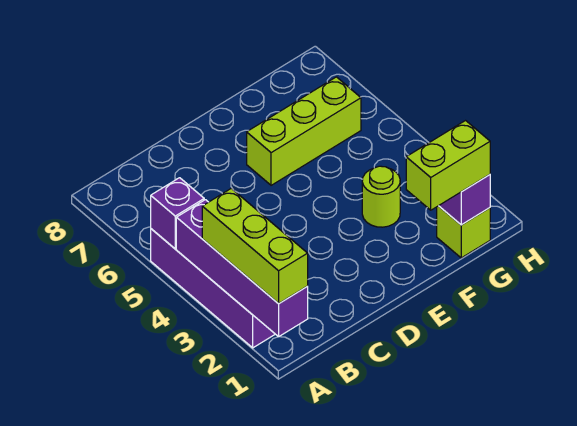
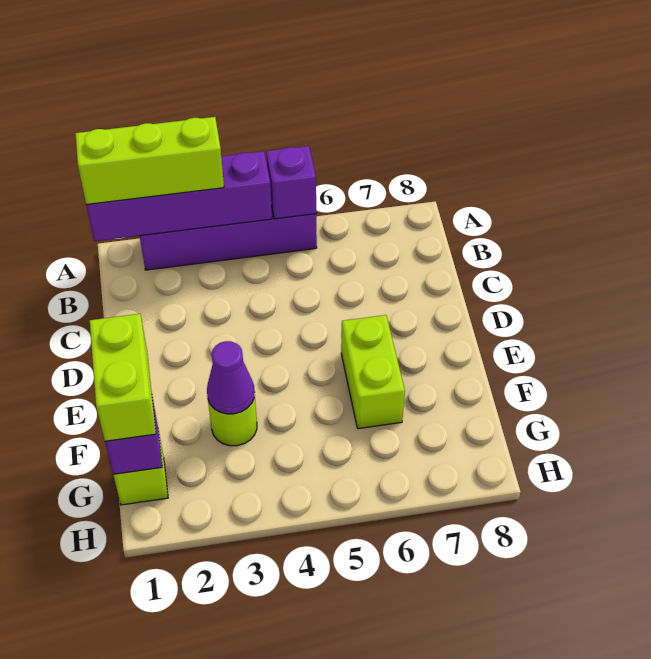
lime brick E6:G6 level 1 -> lime brick E6:F6 level 1
none -> purple cone F3 level 2

